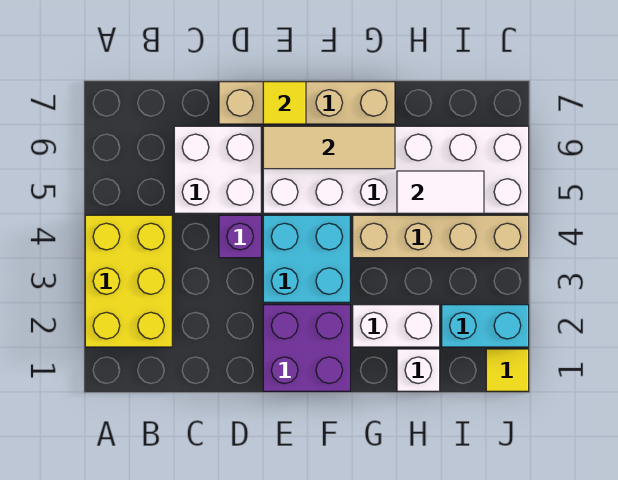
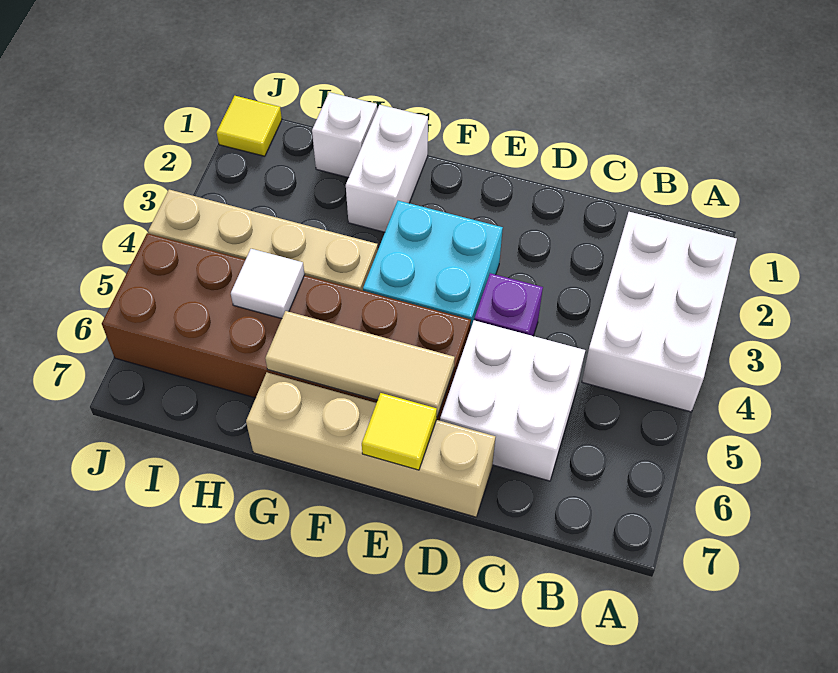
yellow brick A2:B4 level 1 -> white brick A2:B4 level 1
purple brick E1:F2 level 1 -> none
white brick E5:J6 level 1 -> brown brick E5:J6 level 1
white brick G2:H2 level 1 -> white brick G1:G2 level 1
white tile H5:I5 level 2 -> white tile H5 level 2
cyan brick I2:J2 level 1 -> none

